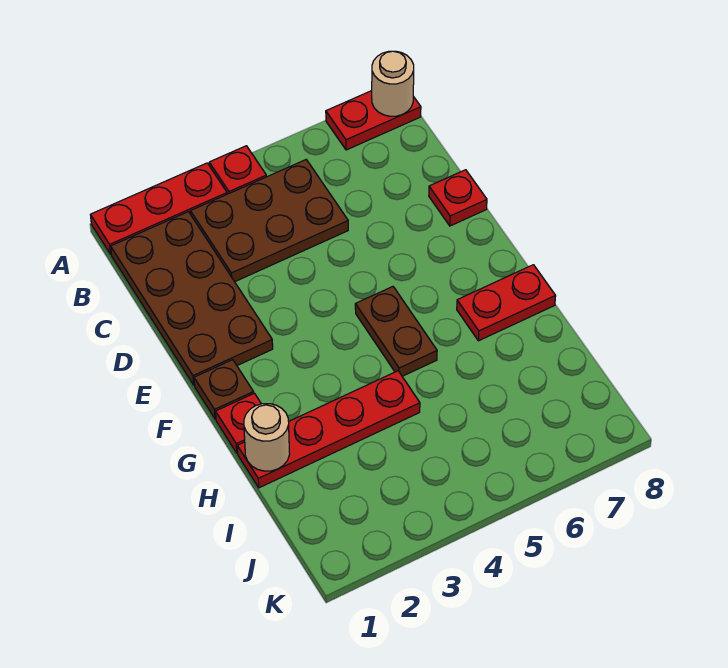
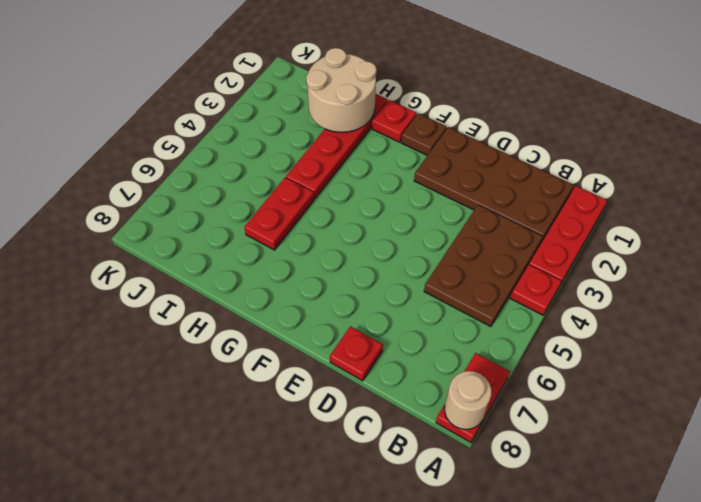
brown plate F5:G5 level 1 -> none
red plate G7:G8 level 1 -> red plate H5:H6 level 1
tan round brick H1 level 2 -> tan round brick H1:I2 level 2

